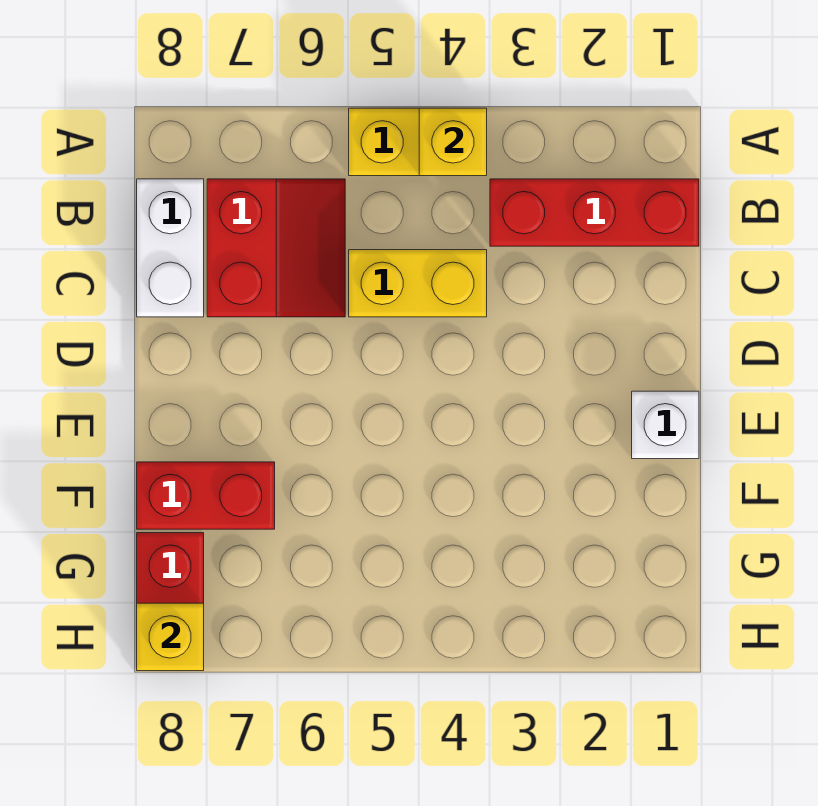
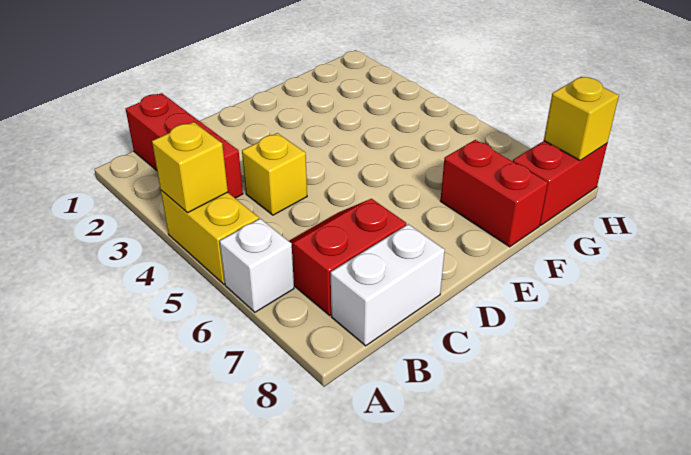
yellow brick C4:C5 level 1 -> yellow brick C4 level 1
white brick E1 level 1 -> white brick A6 level 1

